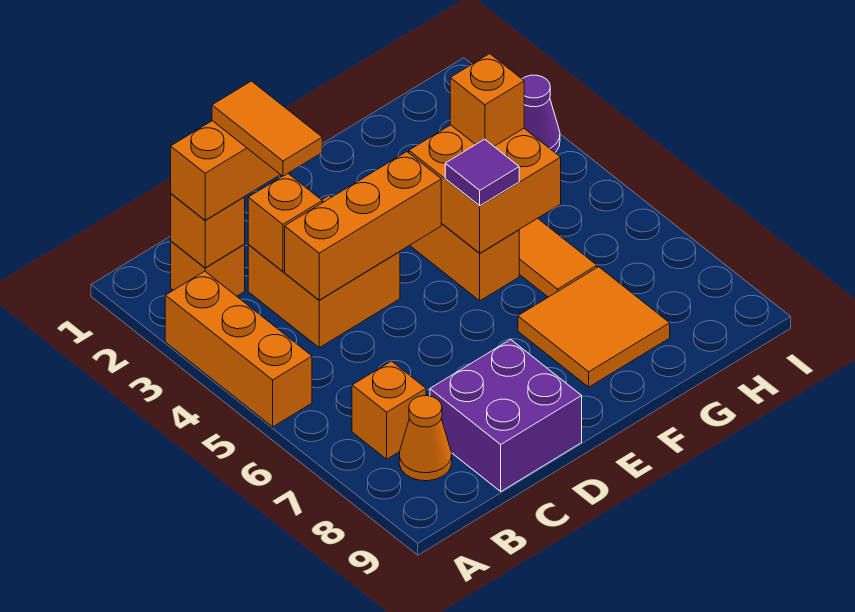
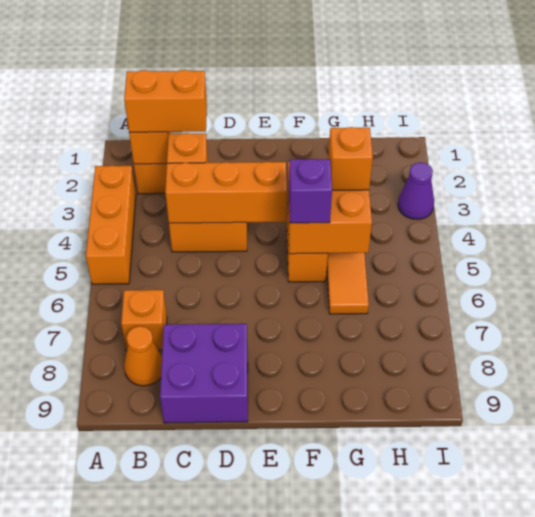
orange tile C2:C3 level 4 -> none
purple tile F5 level 3 -> purple brick F5 level 3
orange tile F7:G8 level 1 -> none

